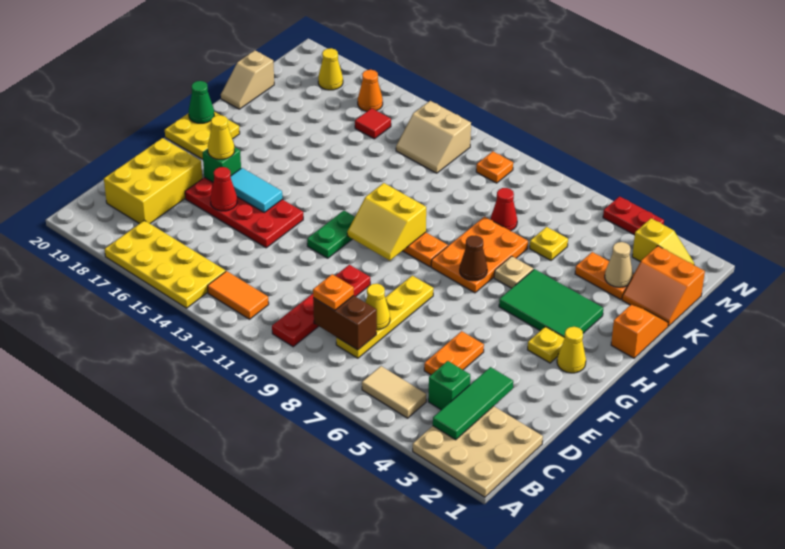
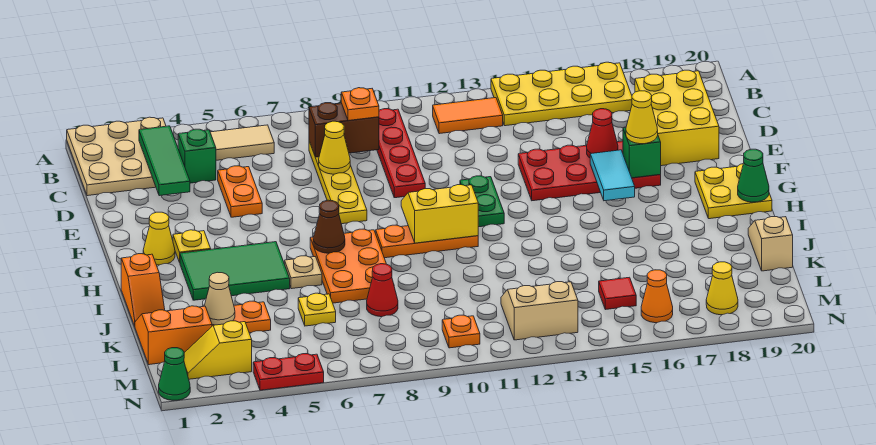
cyan tile F15:F16 level 2 -> cyan tile F16:G16 level 2
none -> green cone N1 level 1

